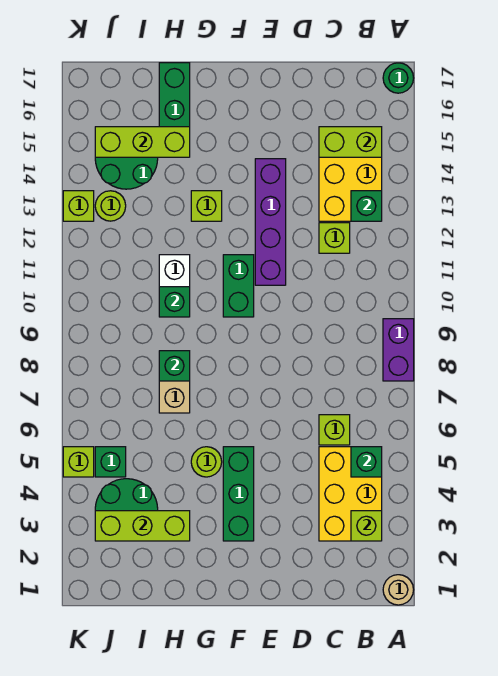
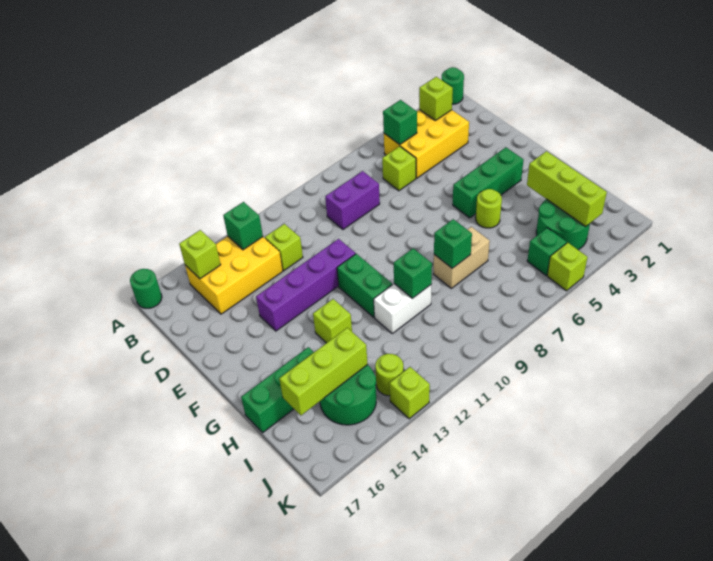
tan round brick A1 level 1 -> green round brick A1 level 1
purple brick A8:A9 level 1 -> purple brick C8:C9 level 1
lime brick B15:C15 level 2 -> lime brick B15 level 2
green brick F10:F11 level 1 -> green brick F11:G11 level 1
lime brick H15:J15 level 2 -> lime brick I14:I16 level 2

